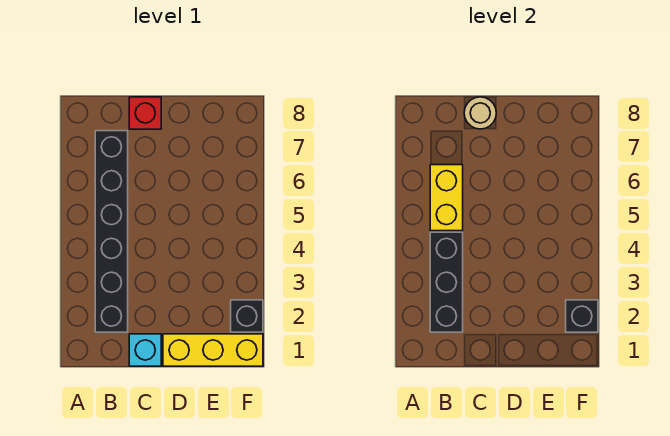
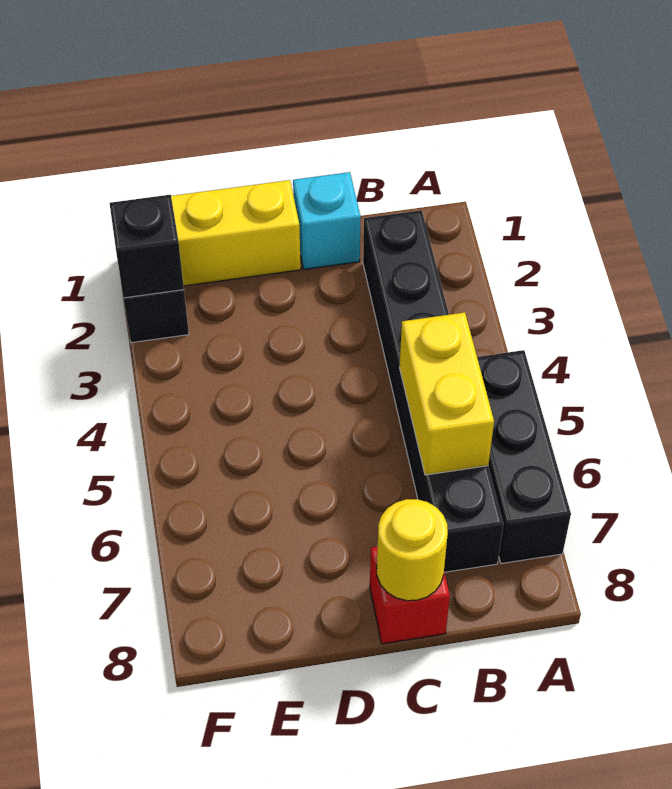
black brick B2:B4 level 2 -> black brick A5:A7 level 1
tan round brick C8 level 2 -> yellow round brick C8 level 2

